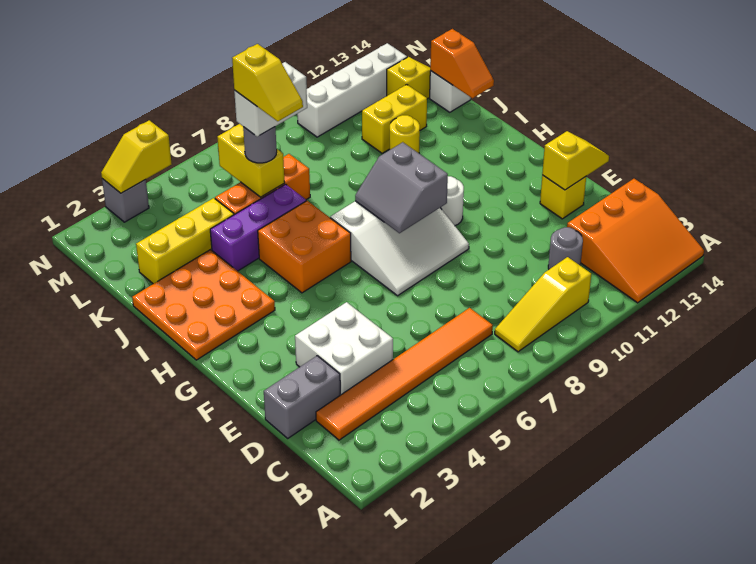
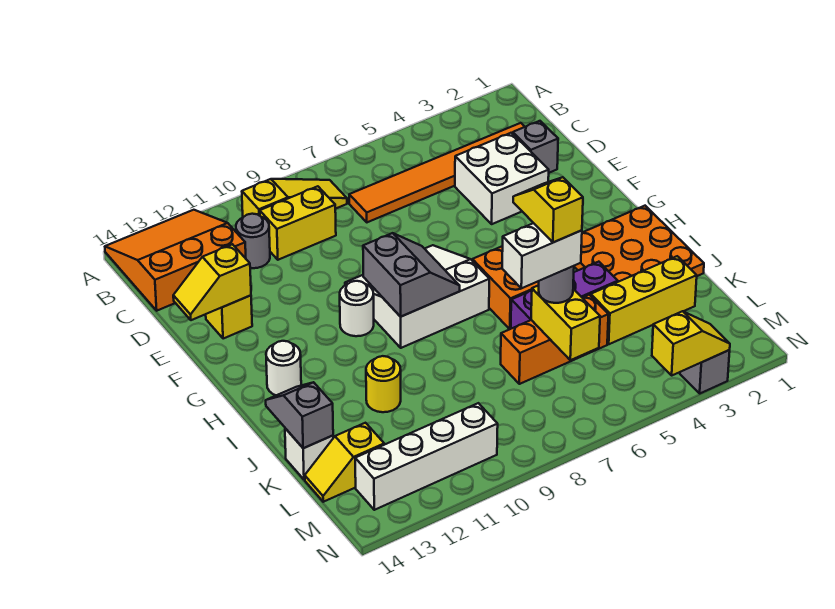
grey brick D1:D2 level 1 -> grey brick D2 level 1
none -> white round brick H13 level 1
orange slope J14:K14 level 2 top K -> grey slope J14:K14 level 2 top K
yellow brick K11:K12 level 1 -> yellow brick C9:C10 level 1

